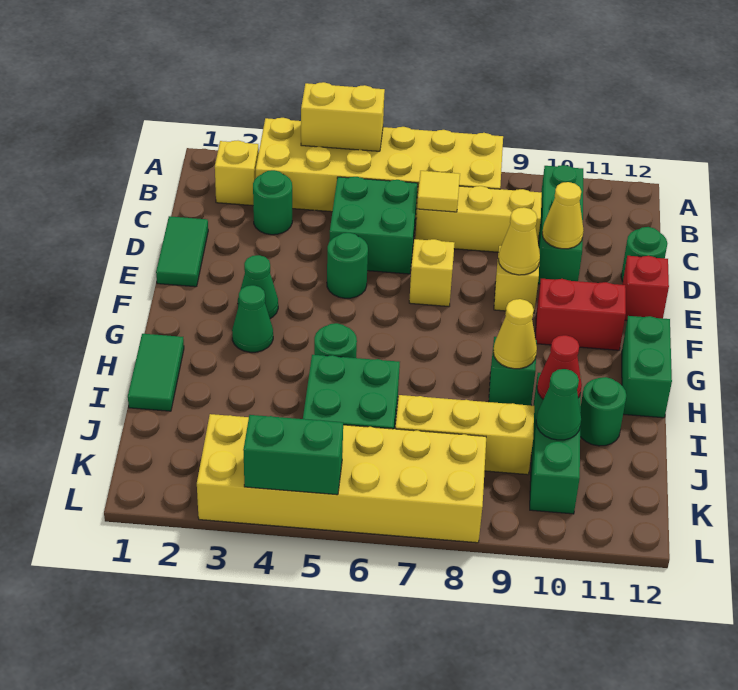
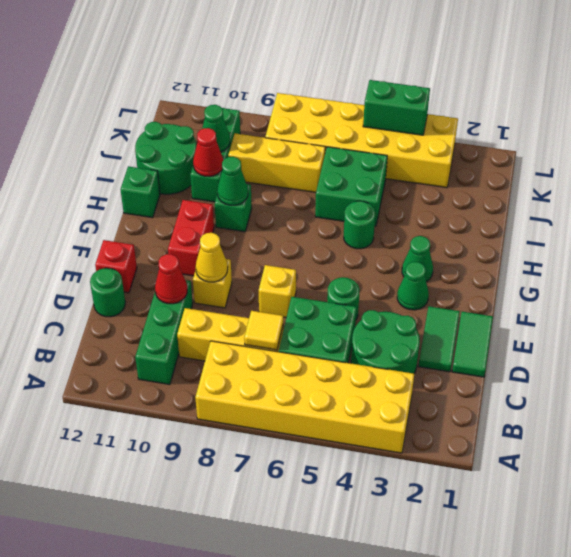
yellow brick A4:A5 level 2 -> none
yellow brick B2 level 1 -> none
green round brick C3 level 1 -> green round brick C3:D4 level 1
yellow cone D10 level 2 -> red cone D10 level 2
red brick F10:F11 level 1 -> red brick F10:G10 level 1
green brick G12:H12 level 1 -> green brick H12 level 1
green tile H1:I1 level 1 -> green tile D2:E2 level 1
yellow cone H9 level 2 -> green cone H9 level 2
green round brick I11 level 1 -> green round brick I11:J12 level 1

